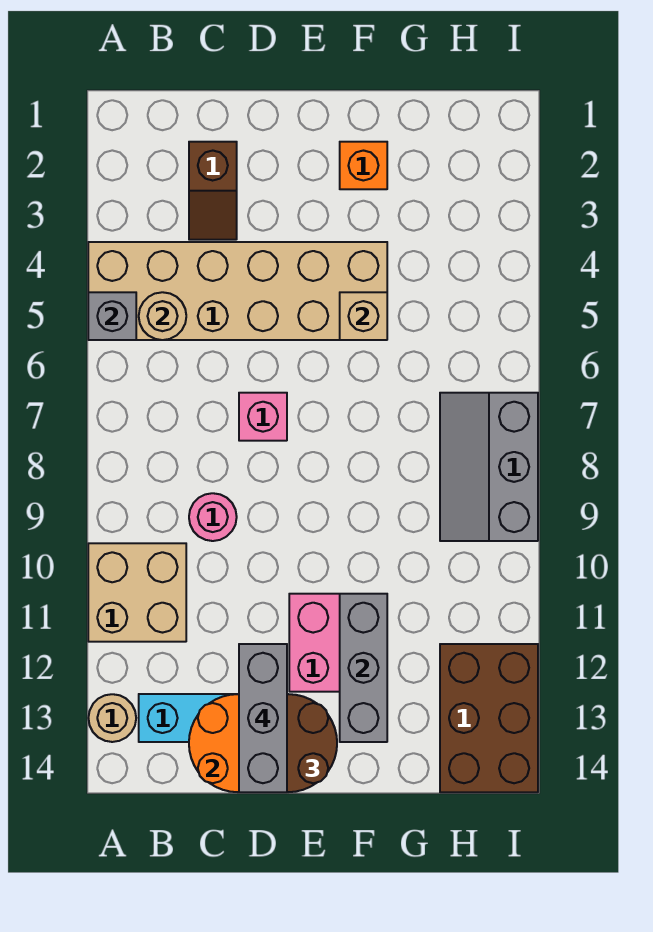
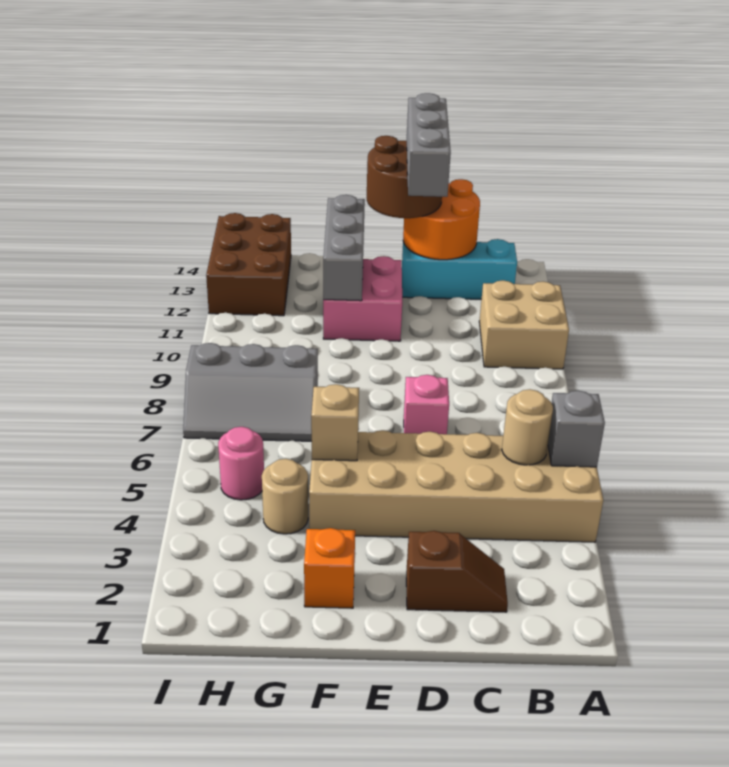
tan round brick A13 level 1 -> tan round brick G4 level 1
brown slope C2:C3 level 1 top 2 -> brown slope C2:D2 level 1 top D
pink round brick C9 level 1 -> pink round brick H5 level 1
grey slope H7:I9 level 1 top I -> grey slope G7:I8 level 1 top 8

